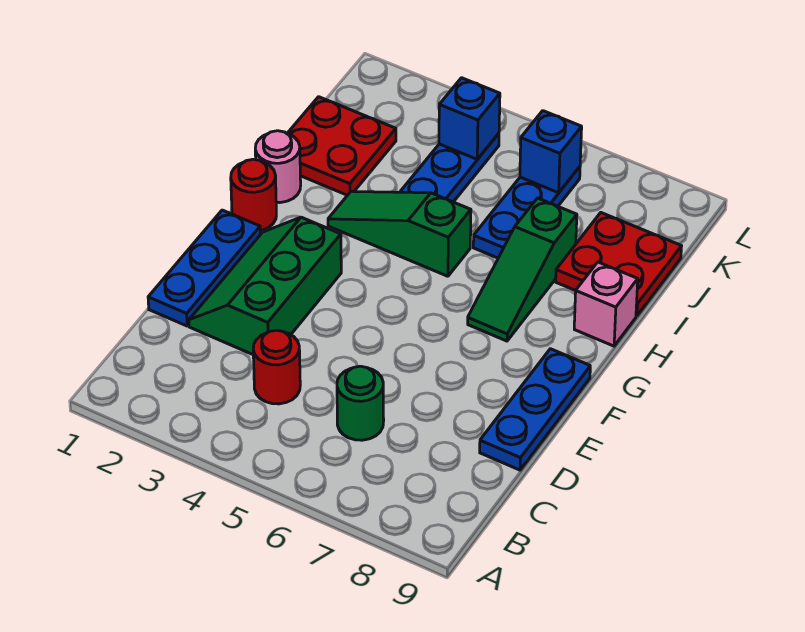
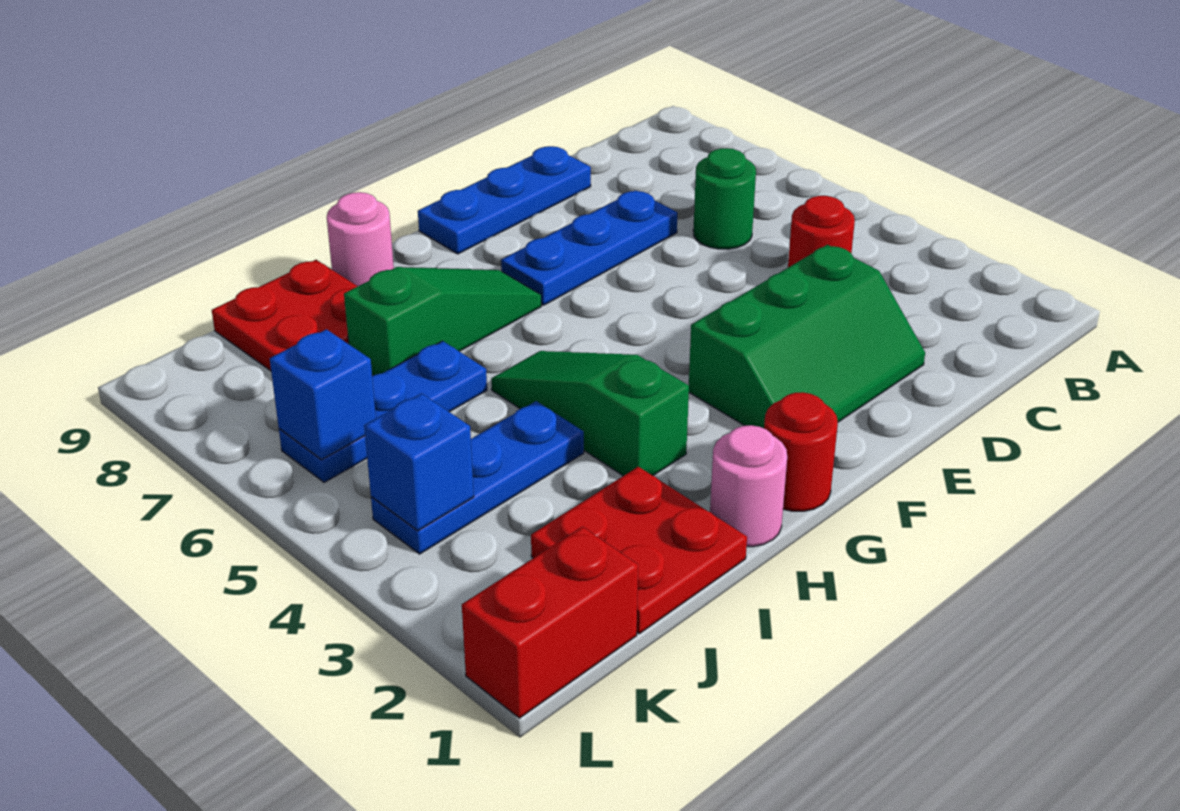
blue plate D1:F1 level 1 -> blue plate D7:F7 level 1
green slope H3:H5 level 1 top 5 -> green slope H3:H5 level 1 top 3
pink brick H9 level 1 -> pink round brick H9 level 1
none -> red brick K1:L1 level 1

